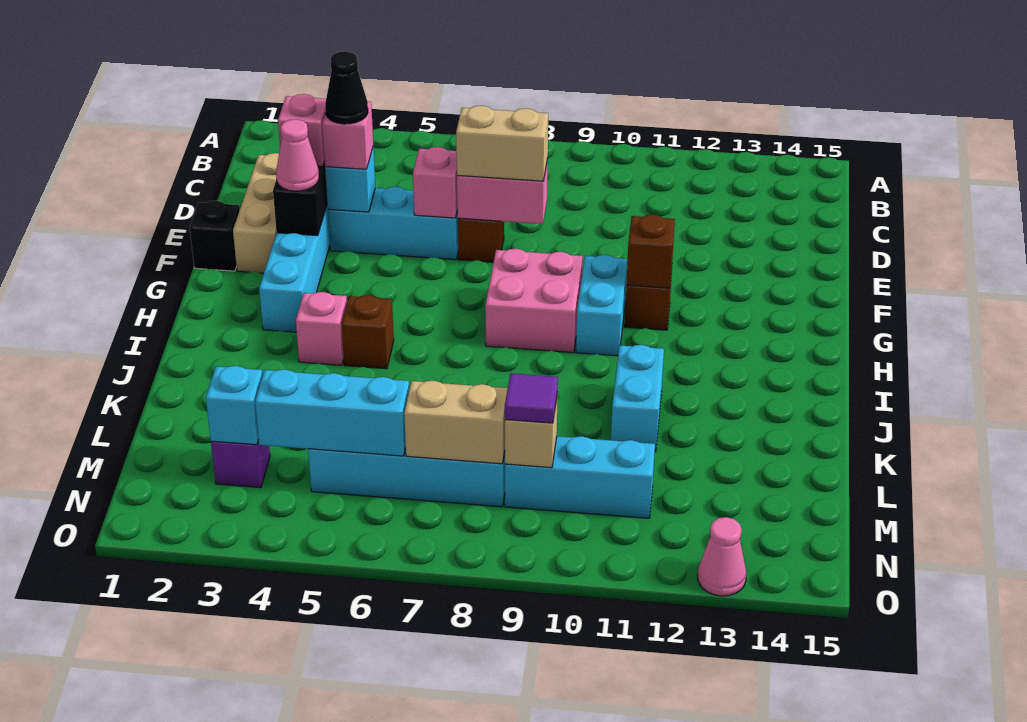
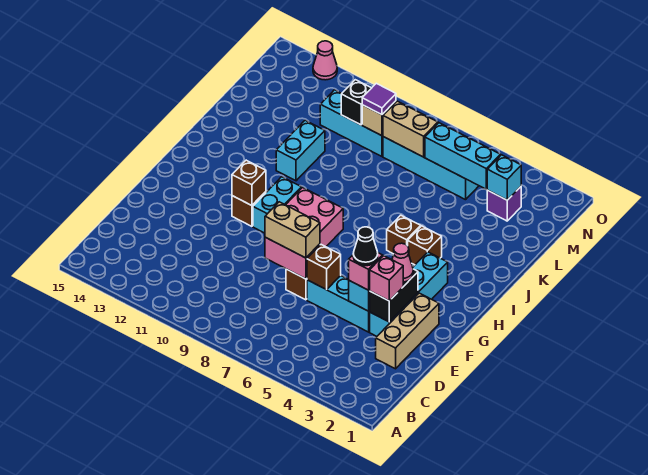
pink brick E6 level 2 -> brown brick E6 level 2
black brick F1 level 1 -> black brick M10 level 2
pink brick I4 level 1 -> brown brick I4 level 1

